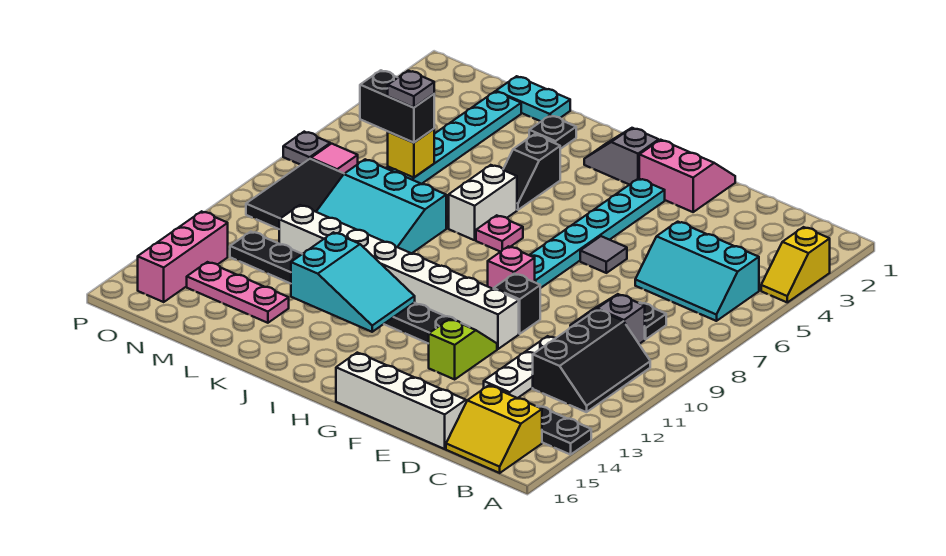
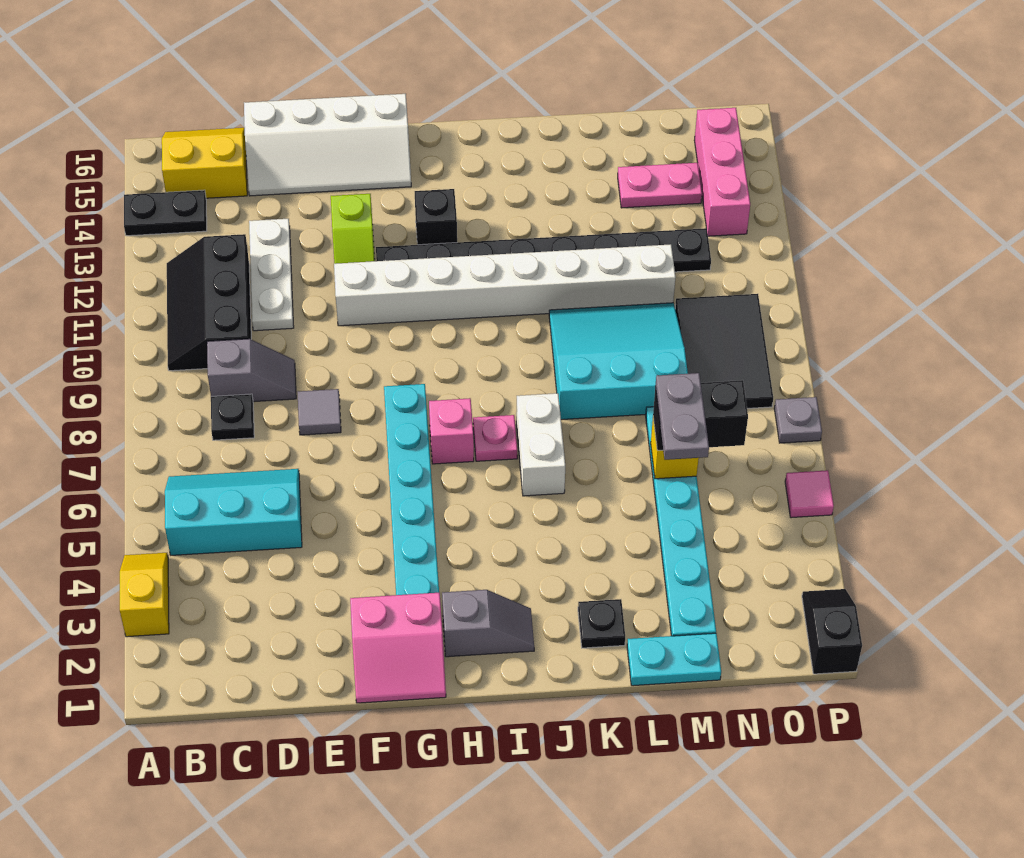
grey tile F6 level 1 -> grey tile E8 level 1
black brick F10 level 1 -> black brick H13 level 1
pink brick G9 level 1 -> pink brick H7 level 1
cyan slope I12:K13 level 2 top K -> none
black slope J4:J5 level 1 top 4 -> black slope P1:P2 level 1 top 1
pink plate L14:N14 level 1 -> pink plate M14:N14 level 1
grey plate M6 level 4 -> grey plate M5:M6 level 4
pink tile O7 level 1 -> pink tile P5 level 1

